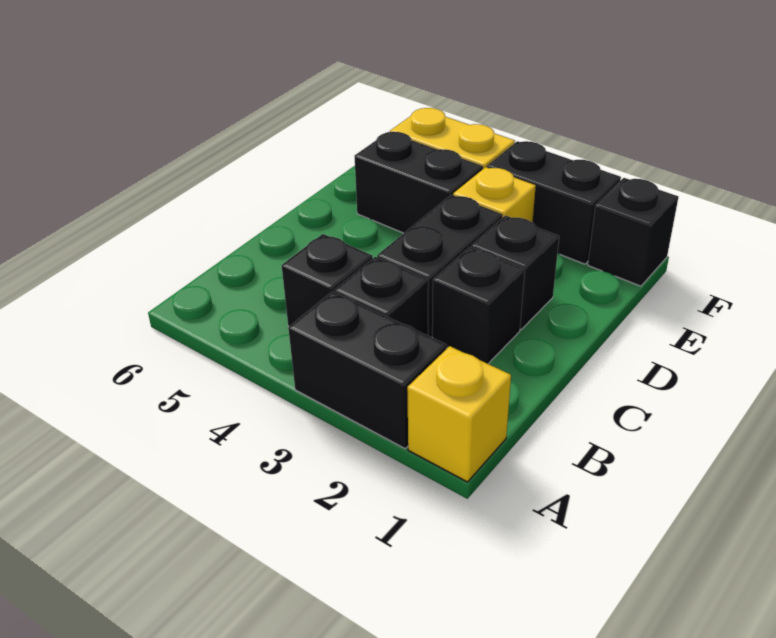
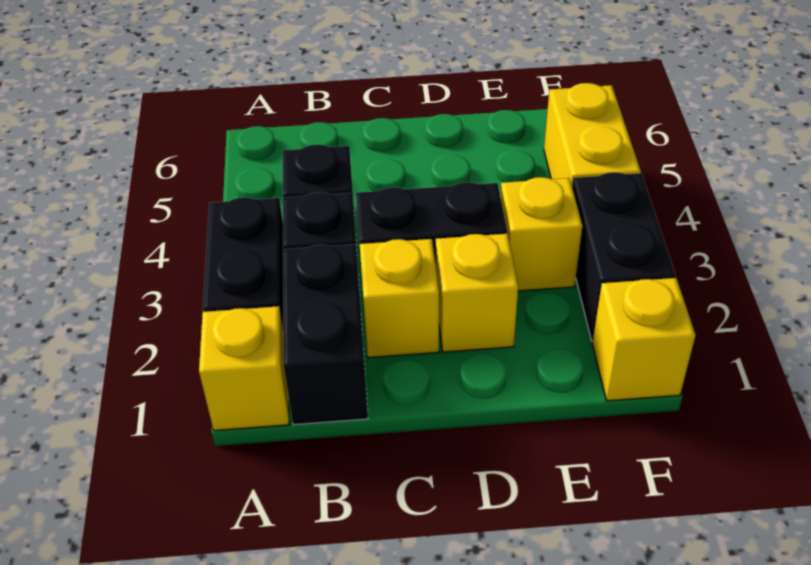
black brick C2 level 1 -> yellow brick C2 level 1
black brick D2 level 1 -> yellow brick D2 level 1
black brick E4:E5 level 1 -> black brick B1:B2 level 1
black brick F1 level 1 -> yellow brick F1 level 1

